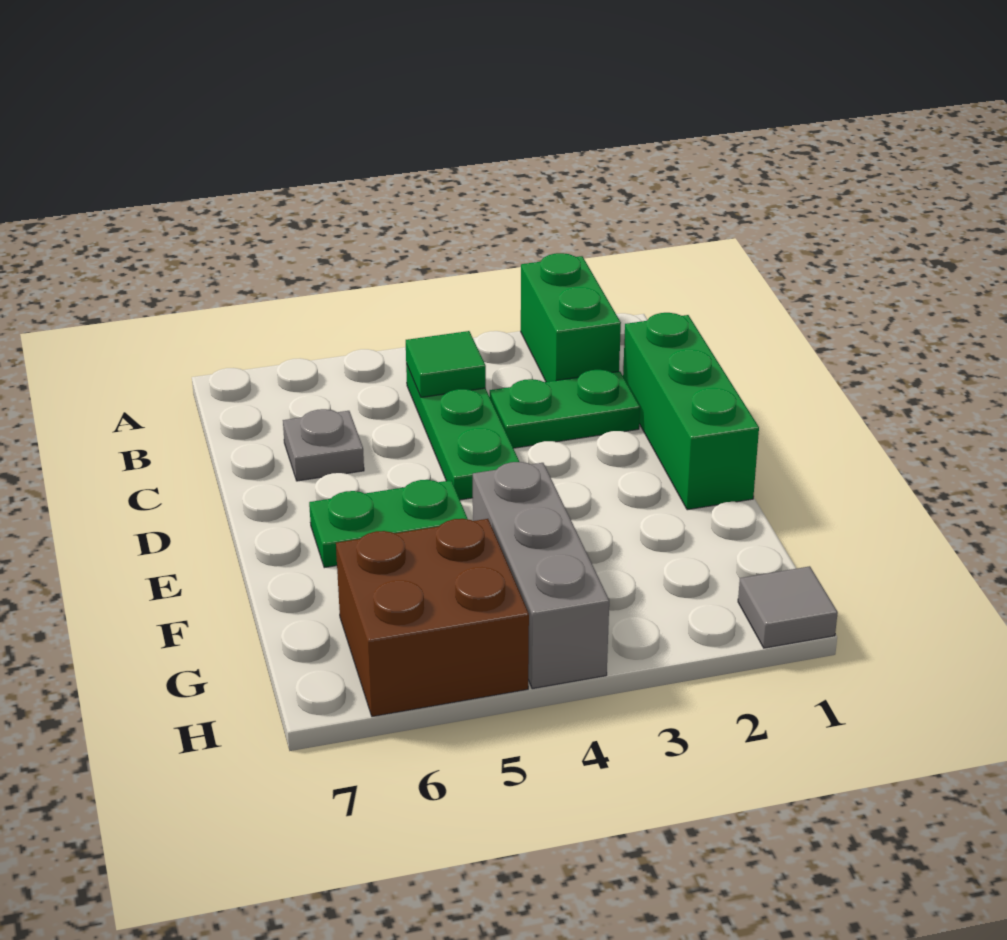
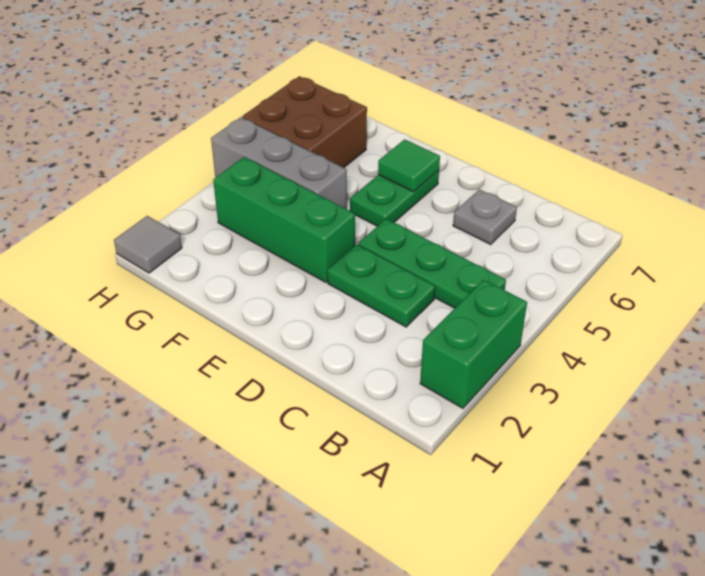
green brick A2:B2 level 1 -> green brick A2:A3 level 1
green tile B4 level 2 -> green tile E6 level 2
green brick C1:E1 level 1 -> green brick E3:G3 level 1
green plate C2:C3 level 1 -> green plate C3:D3 level 1

